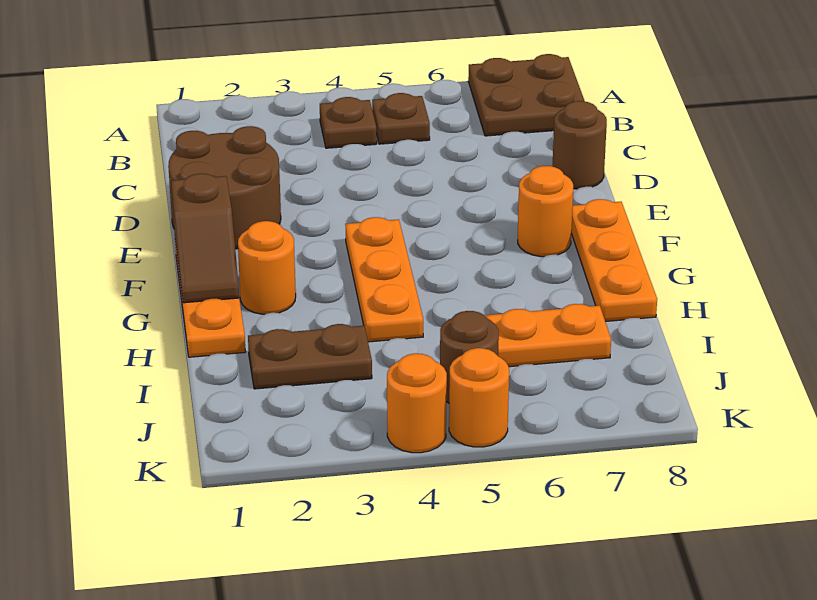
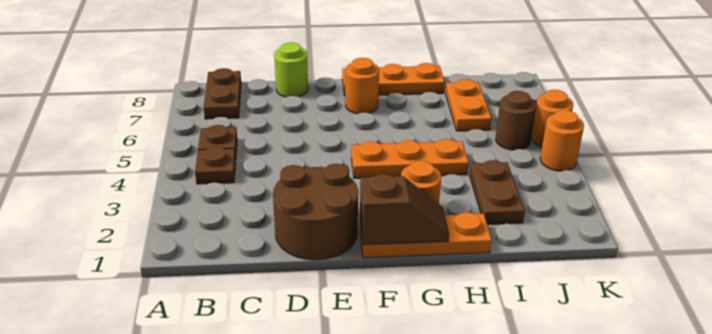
brown plate A7:B8 level 1 -> brown plate B7:B8 level 1
brown round brick D8 level 1 -> lime round brick D8 level 1

